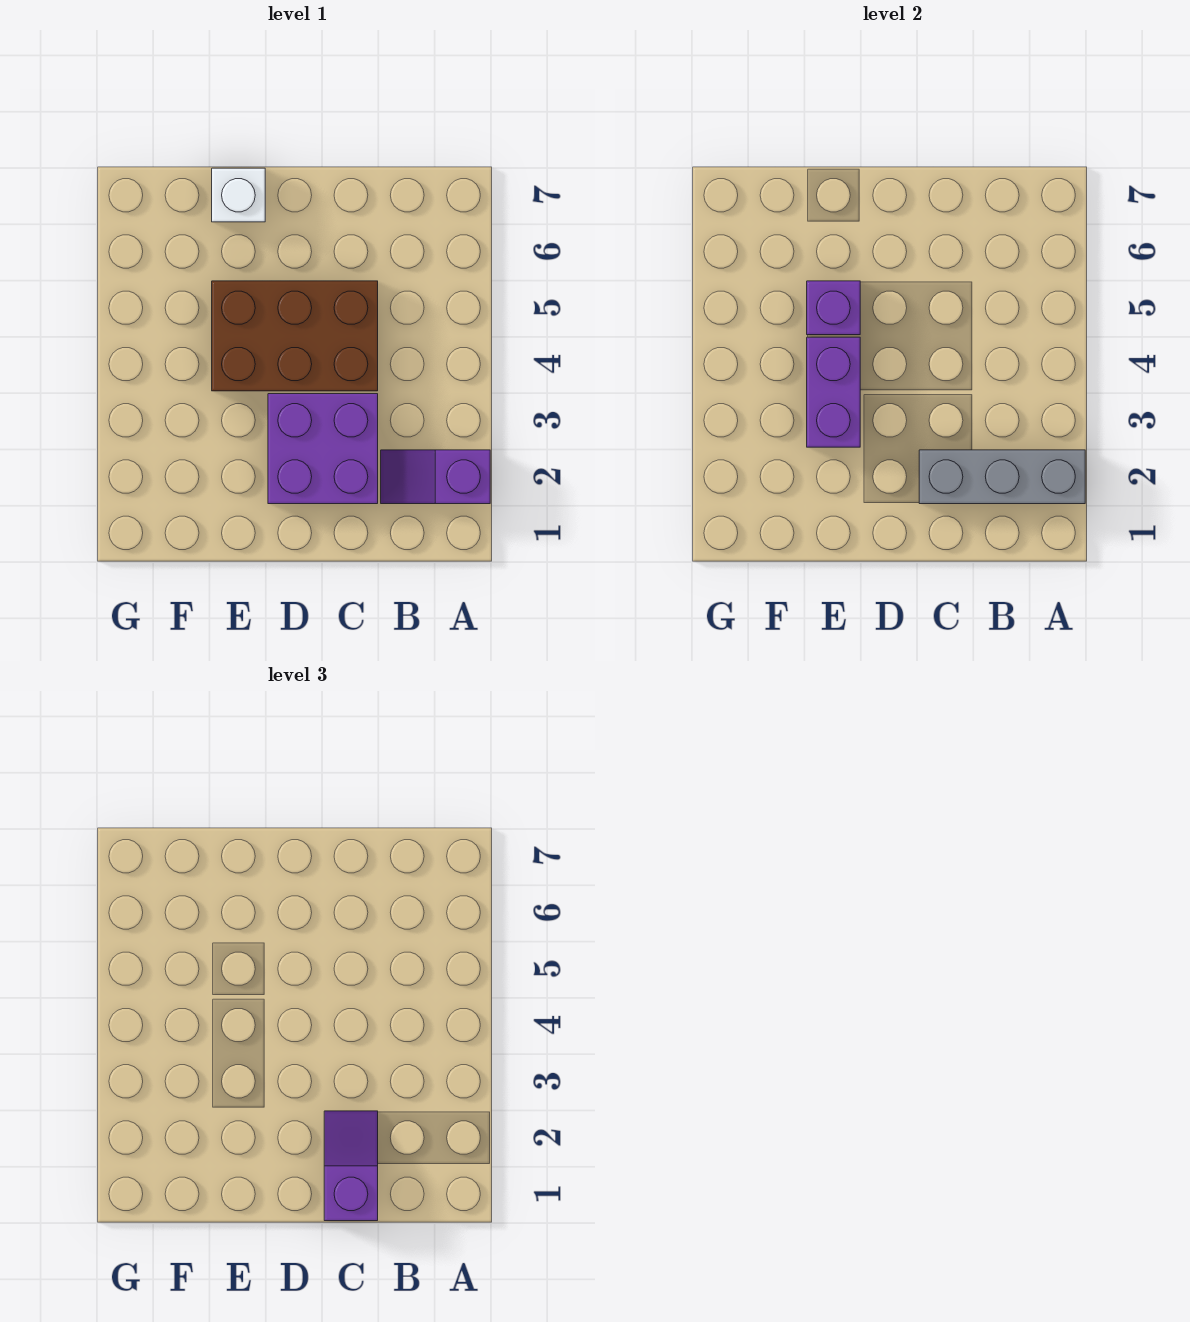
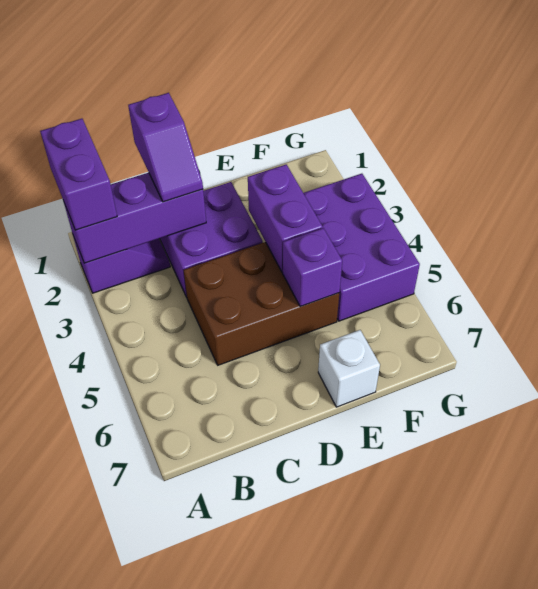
none -> purple brick A1:A2 level 3
grey brick A2:C2 level 2 -> purple brick A2:C2 level 2
none -> purple brick F3:G5 level 1

